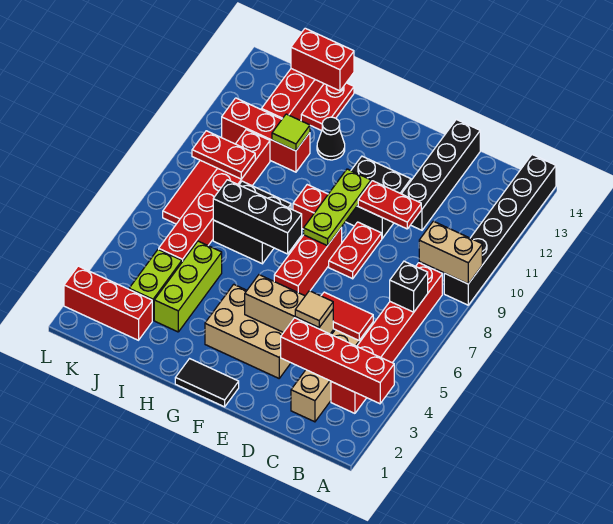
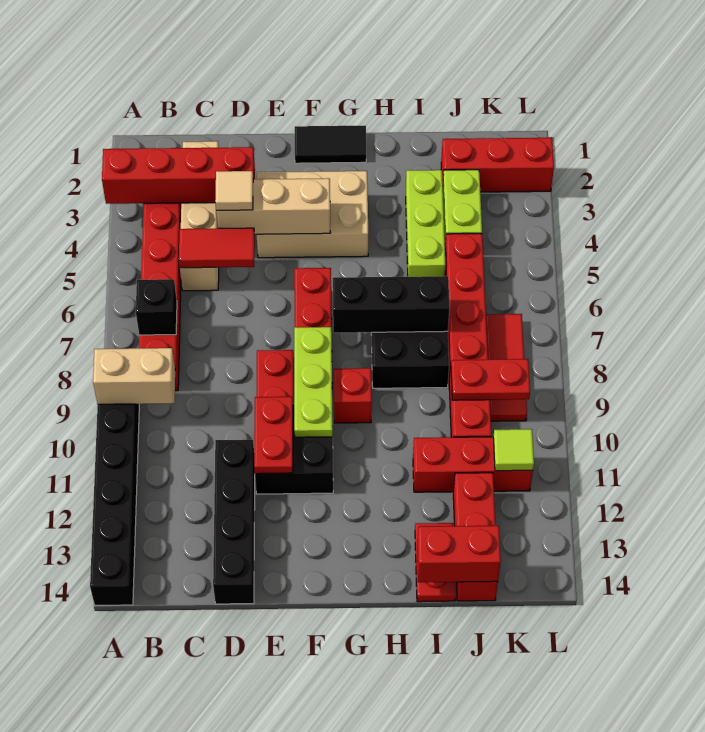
red plate D10:E10 level 2 -> red plate E10:E11 level 2
black cone H12 level 1 -> none
lime tile I11 level 2 -> lime tile K11 level 2

